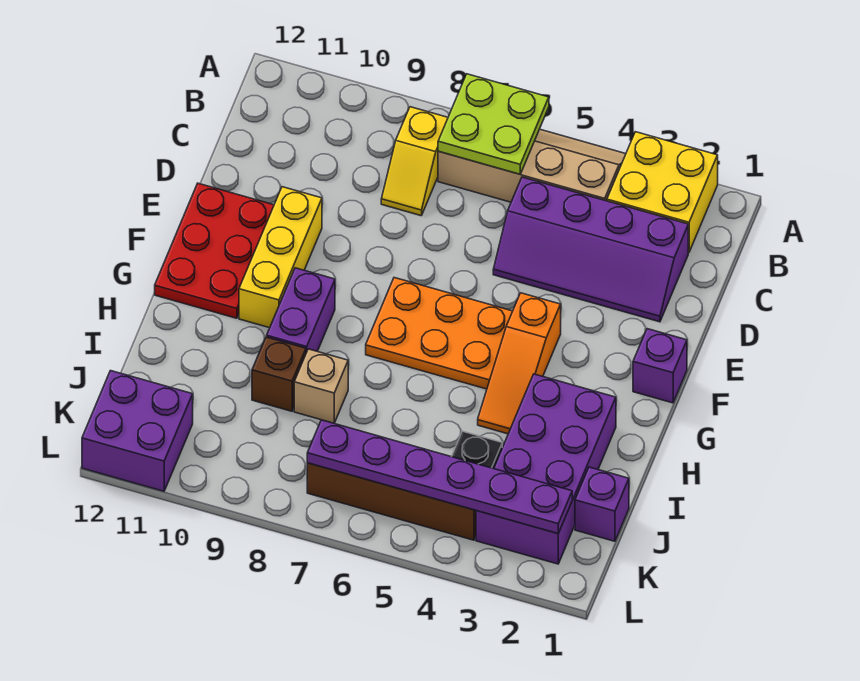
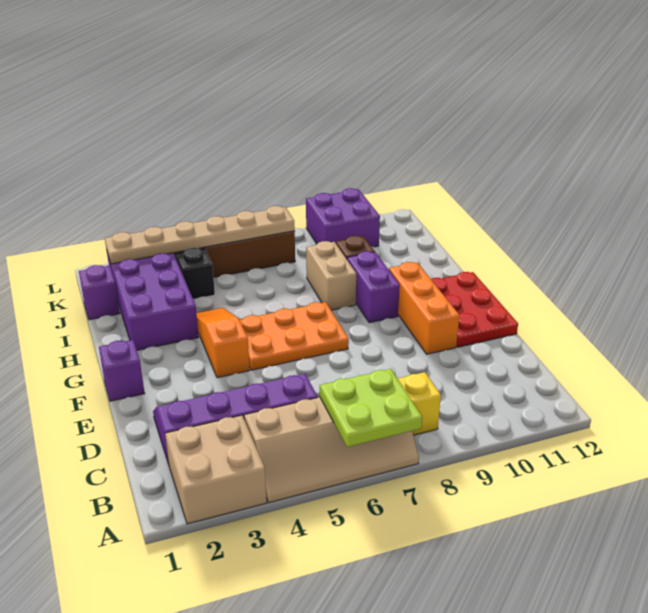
yellow brick A2:B3 level 1 -> tan brick A2:B3 level 1
yellow brick E10:G10 level 1 -> orange brick E10:G10 level 1
tan brick I8 level 1 -> tan brick H8:I8 level 1
purple plate K2:K7 level 2 -> tan plate K2:K7 level 2
purple brick K11:L12 level 1 -> purple brick K9:L10 level 1

